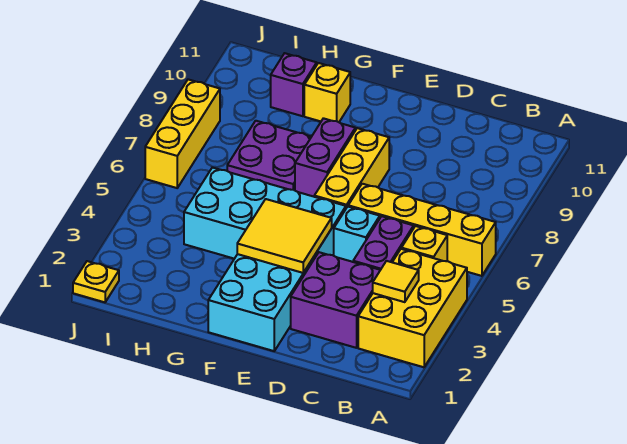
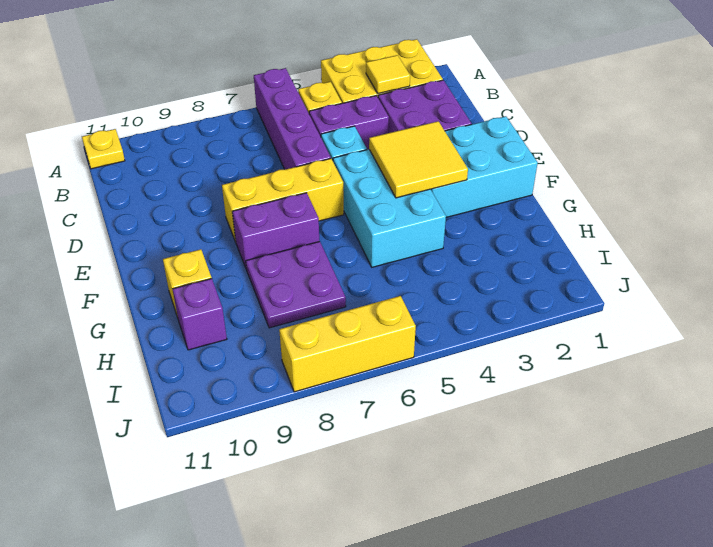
yellow brick A6:D6 level 1 -> purple brick A6:D6 level 1
cyan brick E4:H5 level 1 -> cyan brick E4:G5 level 1
yellow plate J1 level 1 -> yellow plate A11 level 1

